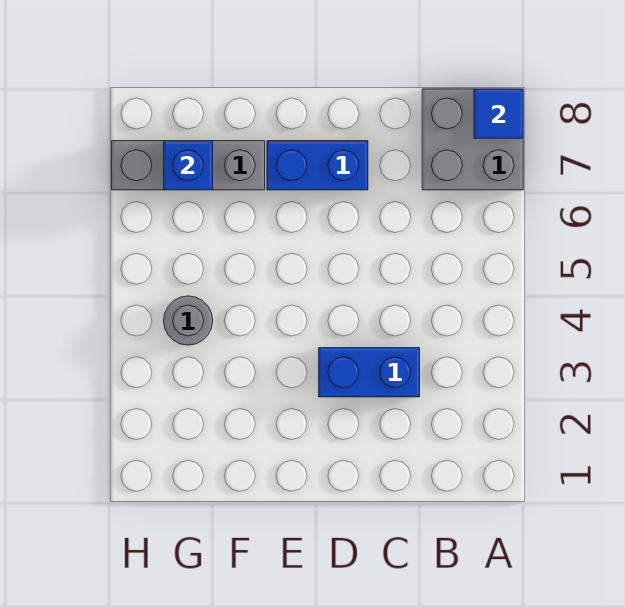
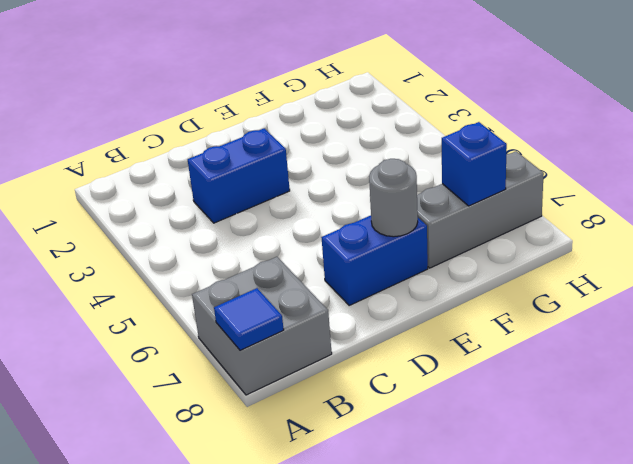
grey round brick G4 level 1 -> grey round brick E7 level 2

